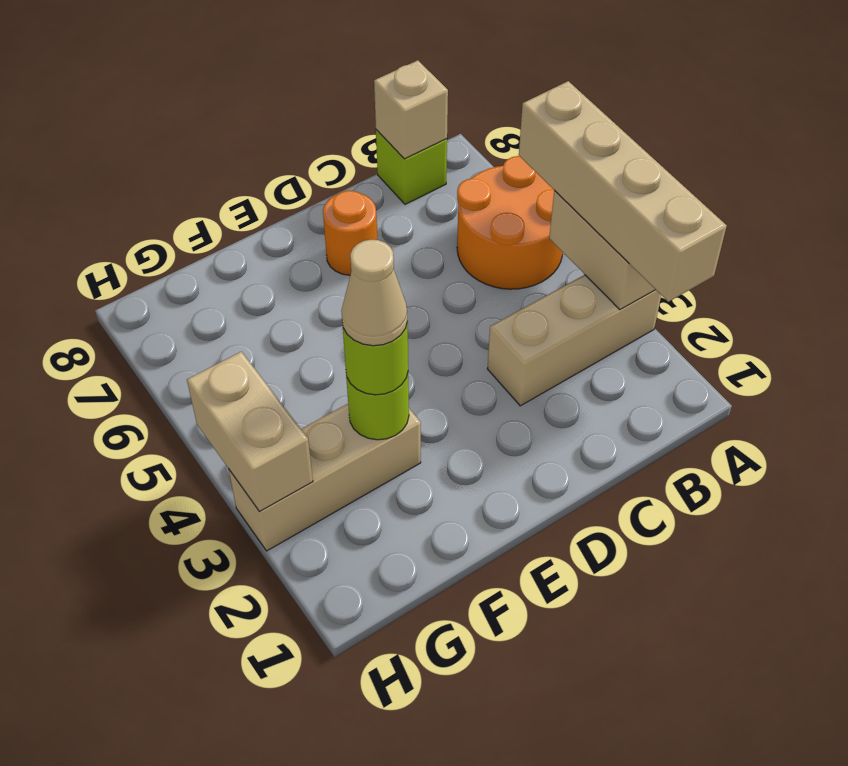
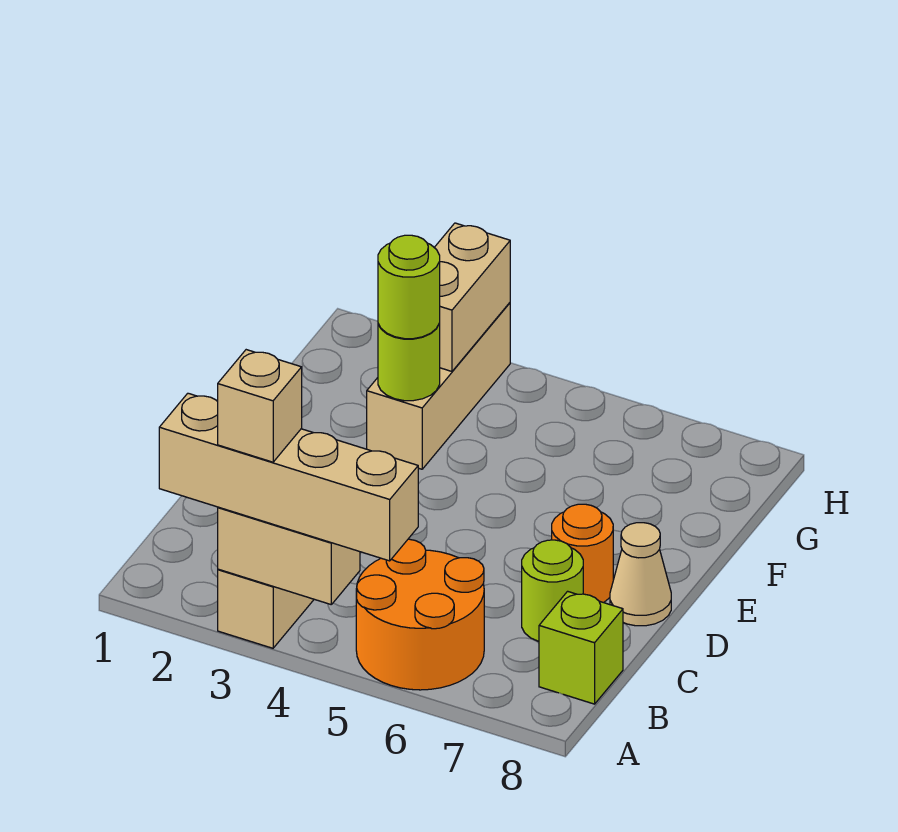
tan brick B8 level 2 -> tan brick A3 level 4
none -> lime round brick C7 level 1
tan cone F3 level 4 -> tan cone D8 level 1
tan brick H3:H4 level 2 -> tan brick G3:H3 level 2

